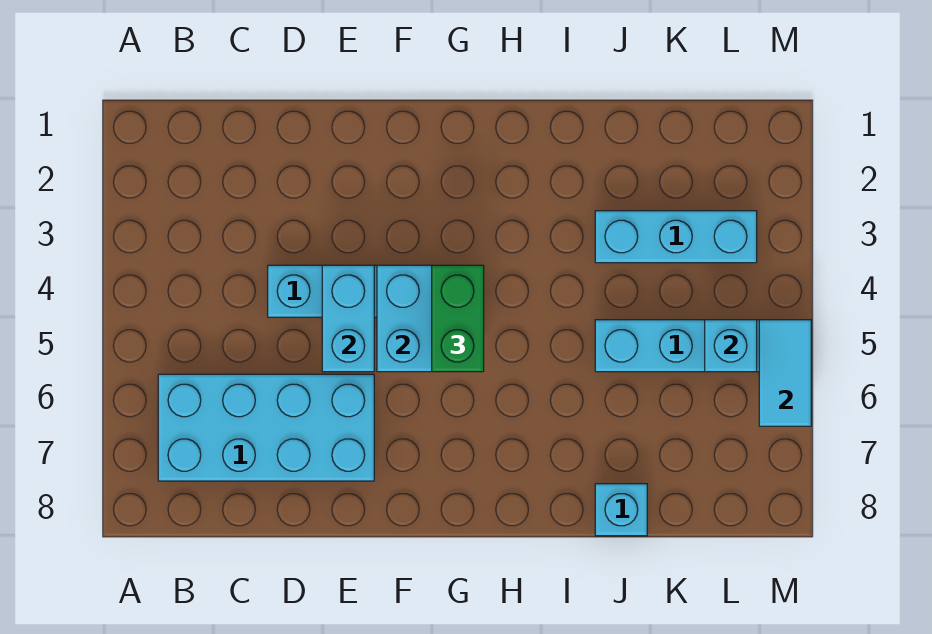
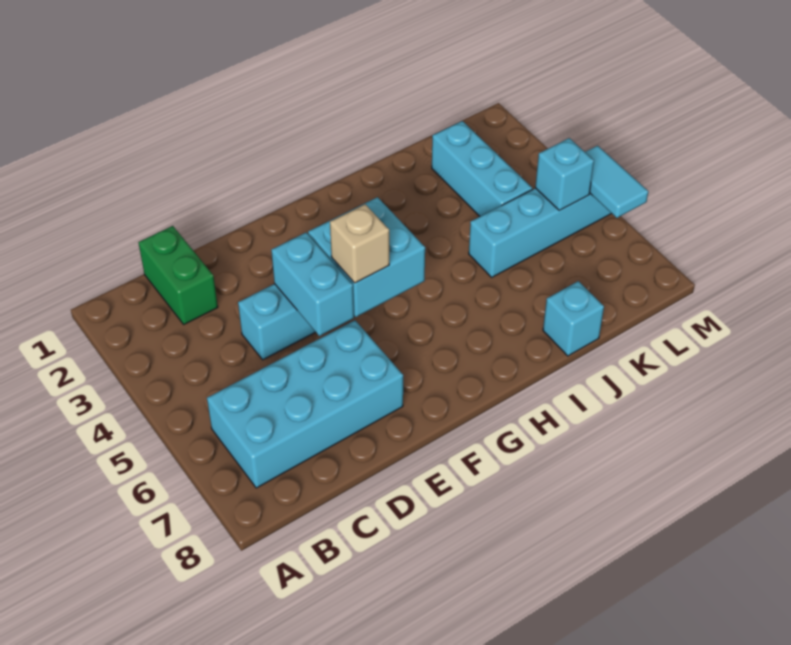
none -> tan brick F5 level 3
green brick G4:G5 level 3 -> green brick C1:C2 level 1
cyan brick J3:L3 level 1 -> cyan brick K2:K4 level 1

